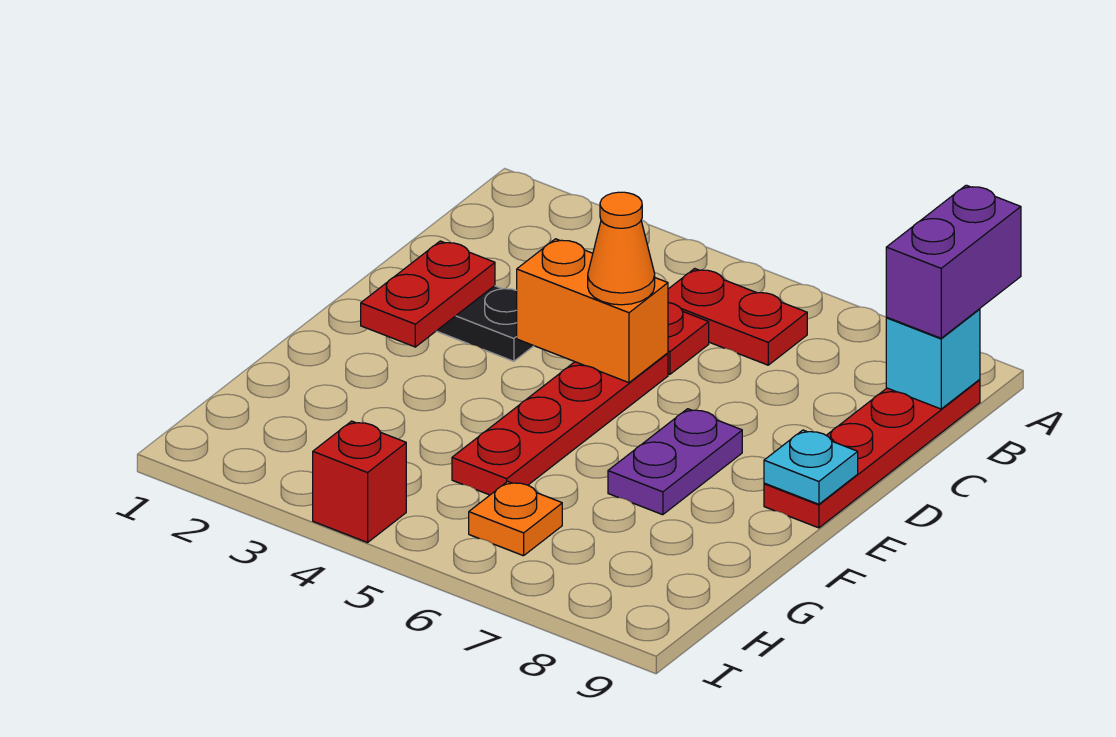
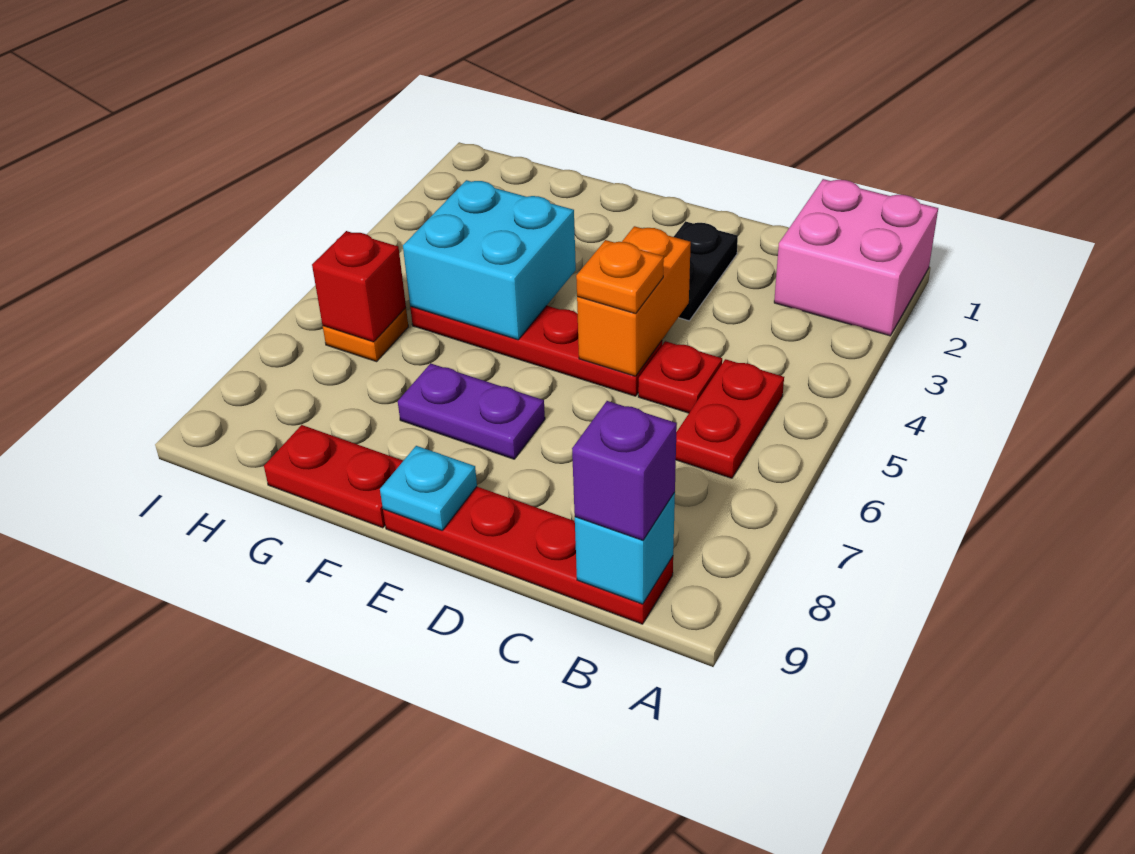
none -> pink brick A1:B2 level 1
purple brick A9:B9 level 3 -> purple brick B9 level 3
red plate D2:E2 level 2 -> red plate F9:G9 level 1
orange cone D5 level 3 -> orange plate D5 level 3
none -> cyan brick F4:G5 level 2
red brick I4 level 1 -> red brick H6 level 2

